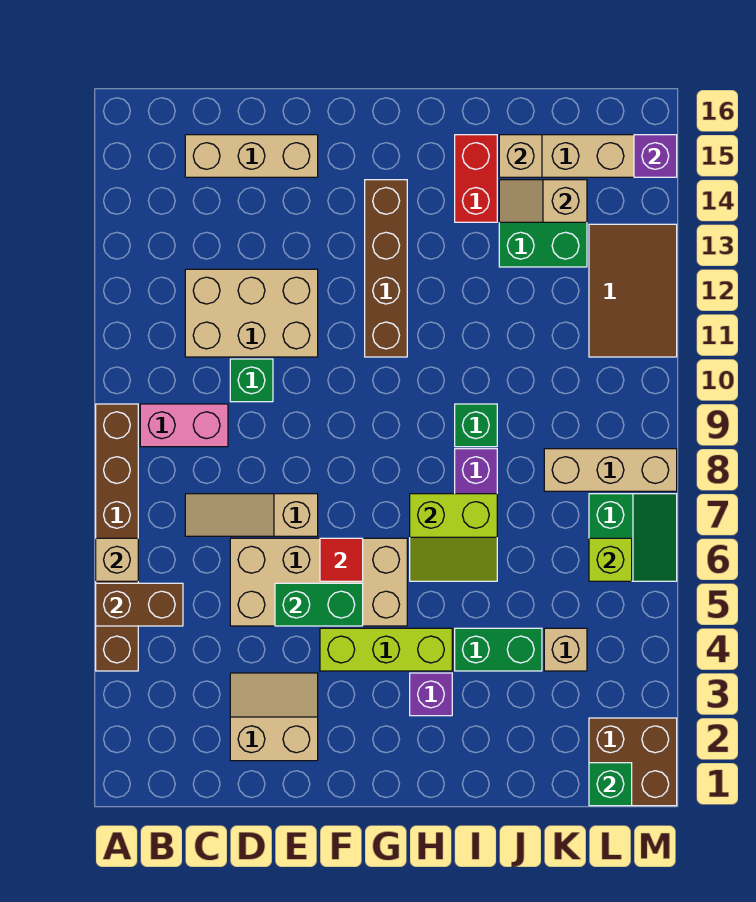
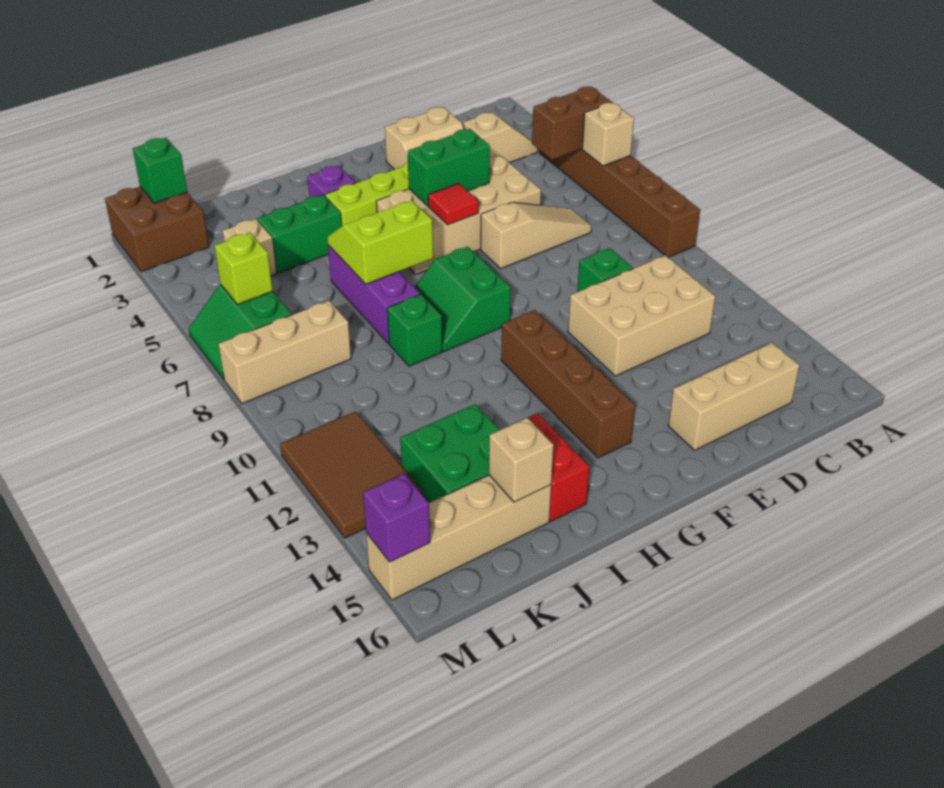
pink brick B9:C9 level 1 -> none
none -> green slope G8:H9 level 1 top G
tan slope J14:K14 level 2 top K -> tan slope B3:C3 level 1 top C

